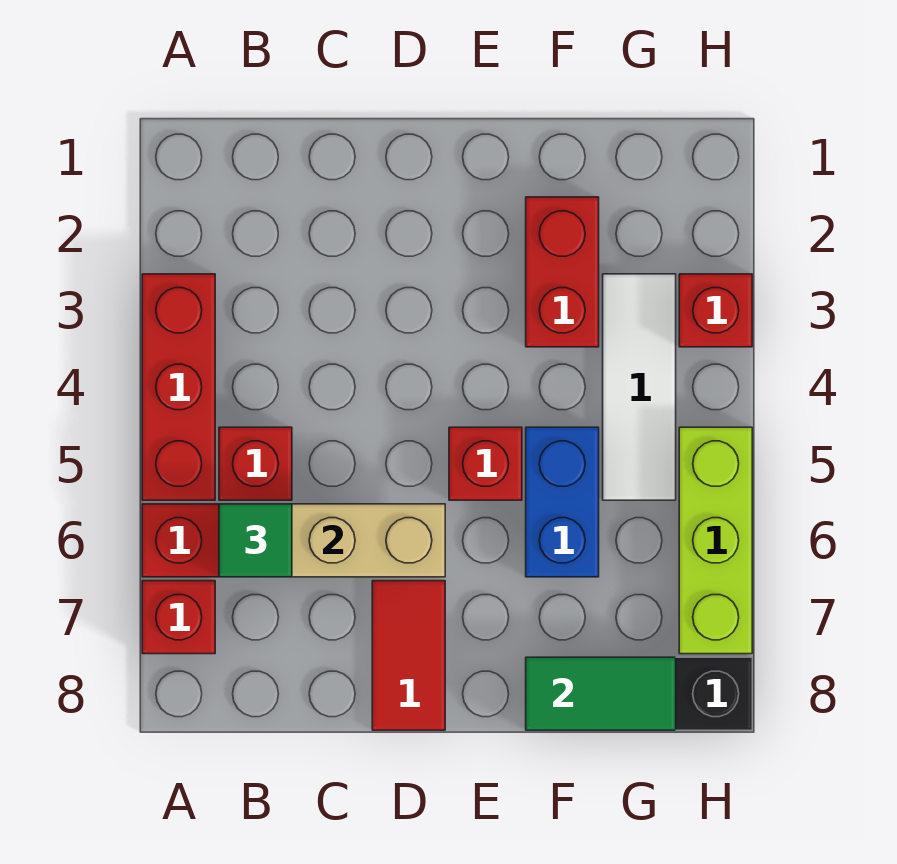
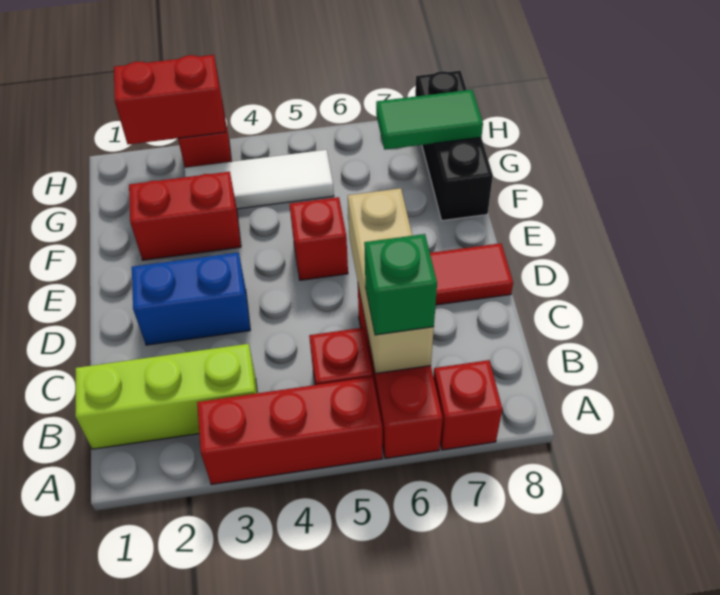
green tile B6 level 3 -> green brick B6 level 3
blue brick F5:F6 level 1 -> blue brick D2:D3 level 1
green tile F8:G8 level 2 -> green tile G7:G8 level 2
none -> red brick H2:H3 level 2
lime brick H5:H7 level 1 -> lime brick B1:B3 level 1

